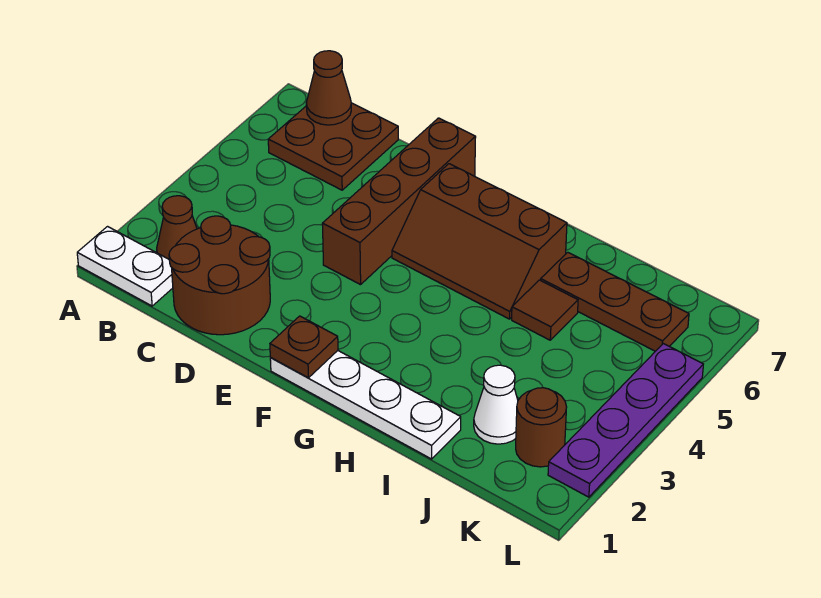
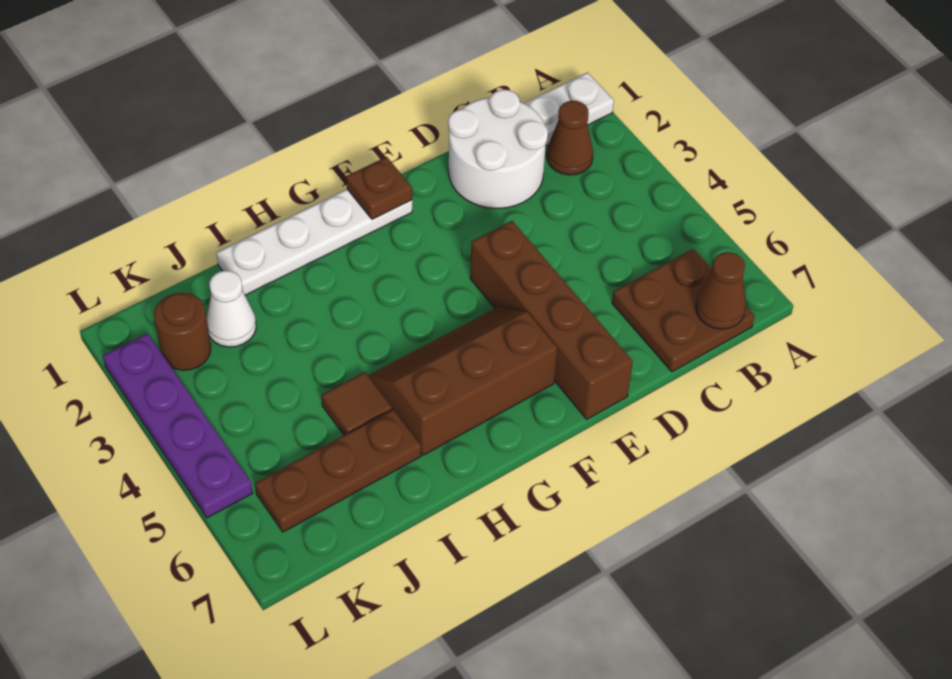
brown round brick C1:D2 level 1 -> white round brick C1:D2 level 1

